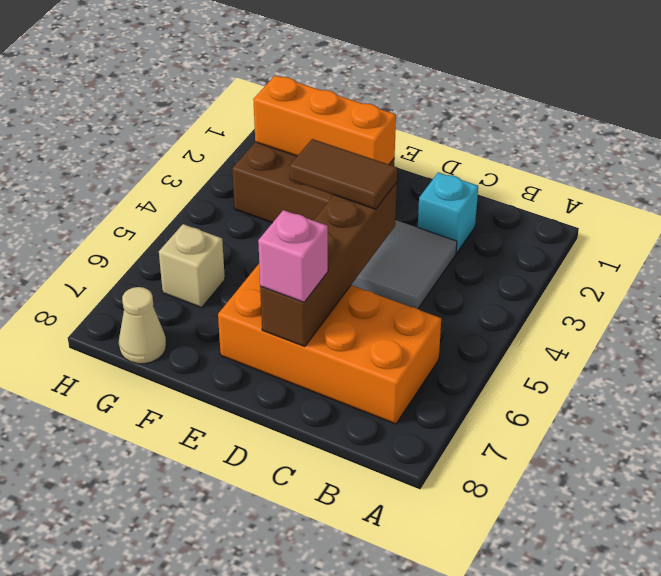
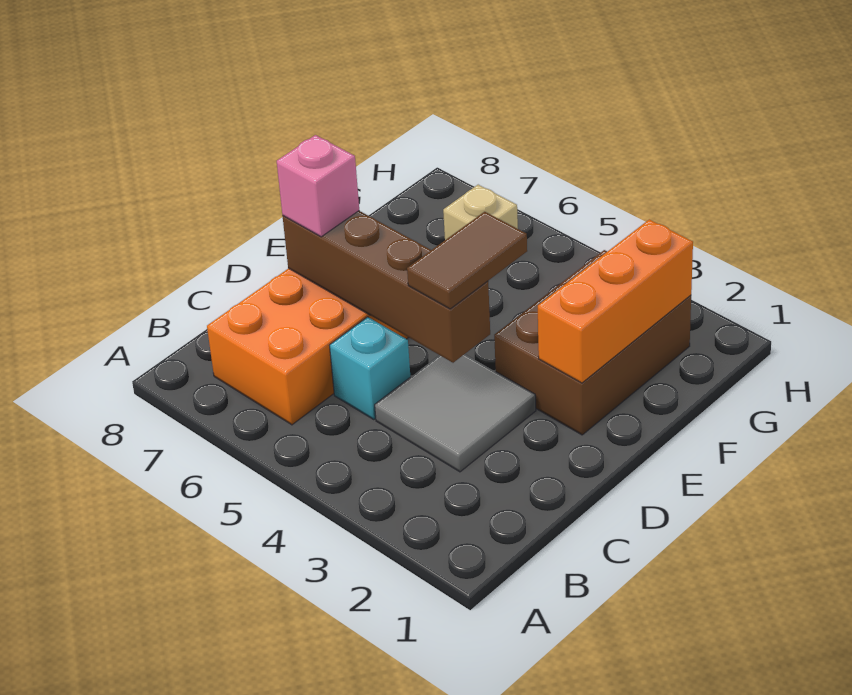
cyan brick C2 level 1 -> cyan brick C5 level 1
tan cone G8 level 1 -> none

